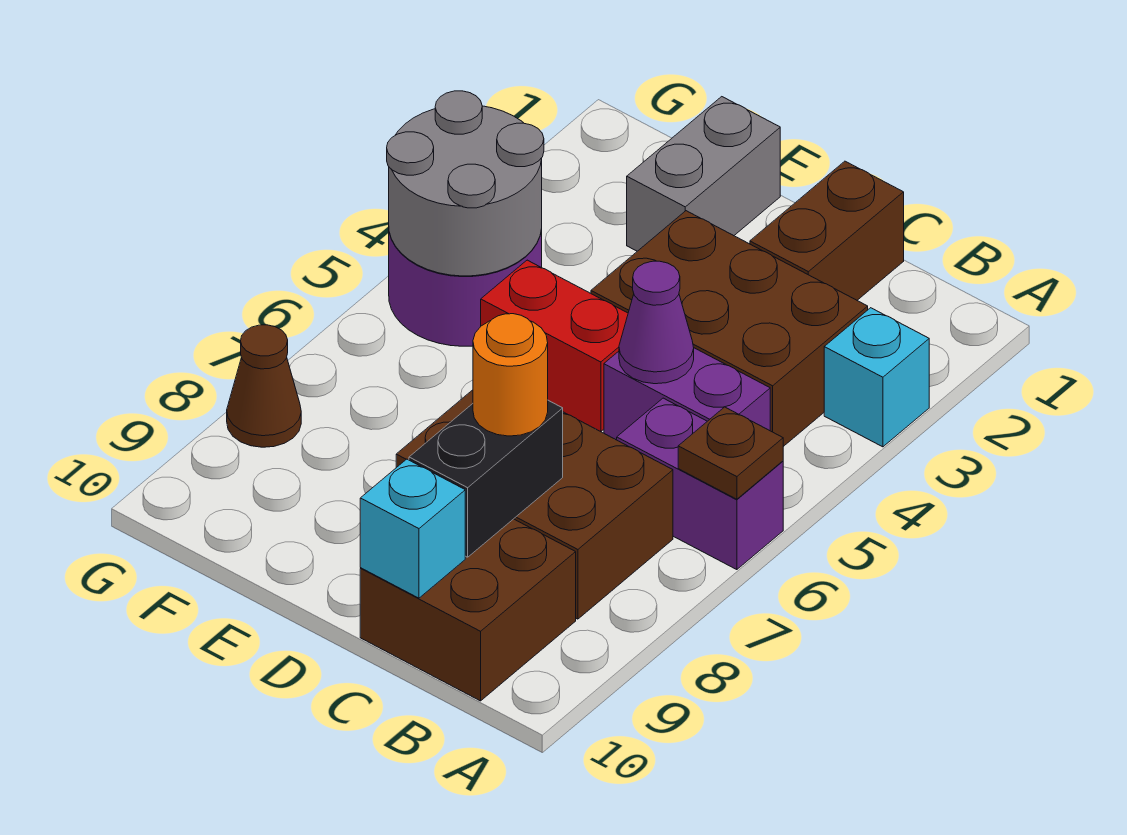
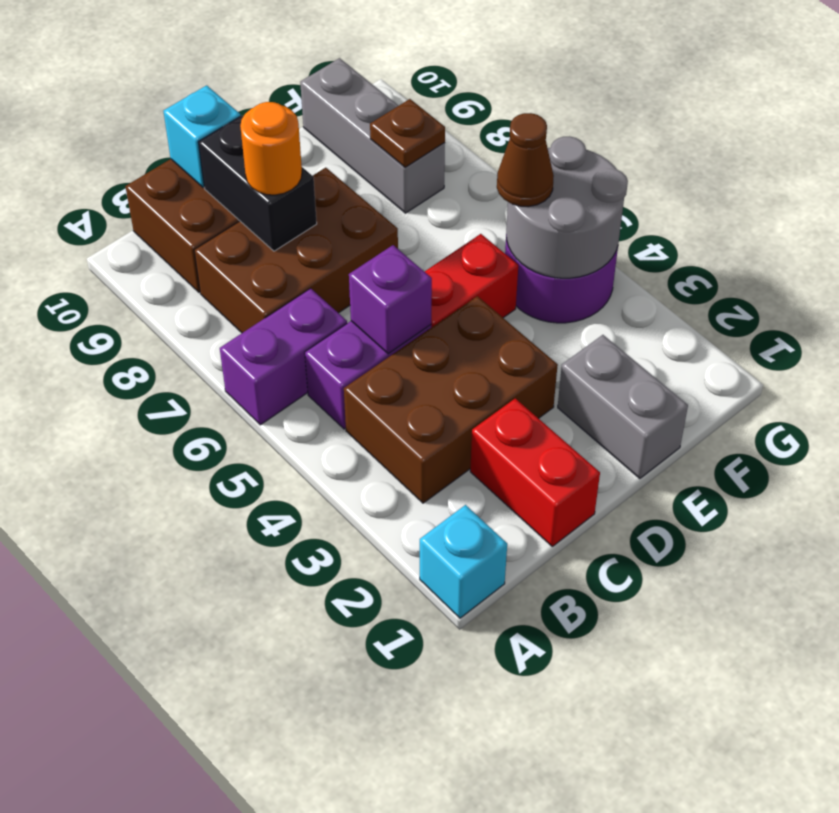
cyan brick A3 level 1 -> cyan brick A1 level 1
brown plate A6 level 2 -> brown plate F8 level 2
brown brick C1:C2 level 1 -> red brick C1:C2 level 1
purple cone C5 level 2 -> purple brick C5 level 2
none -> grey brick F8:F10 level 1
brown cone G8 level 1 -> brown cone F5 level 3

